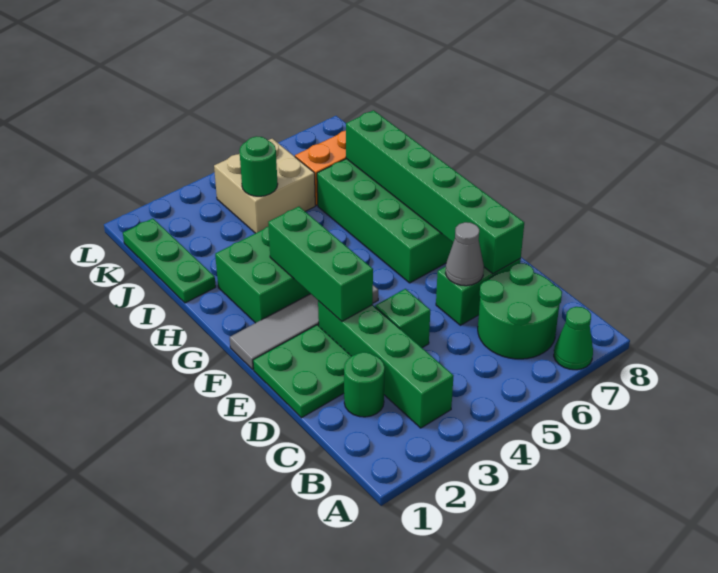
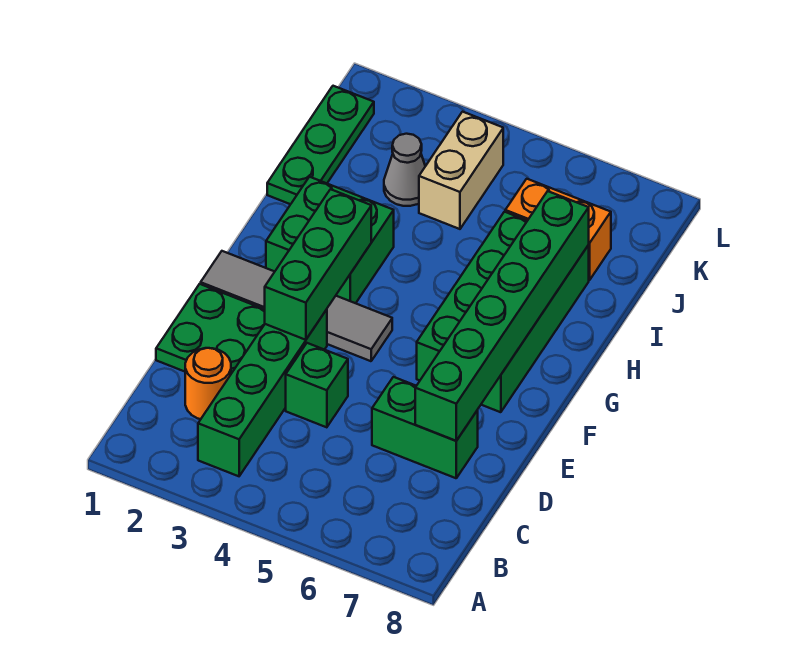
green cone A7 level 1 -> none
green round brick B6:C7 level 1 -> none
green round brick C2 level 1 -> orange round brick C2 level 1
grey cone D6 level 2 -> grey cone J3 level 1
tan brick J4:K5 level 1 -> tan brick J4:K4 level 1
green round brick J4 level 2 -> none

